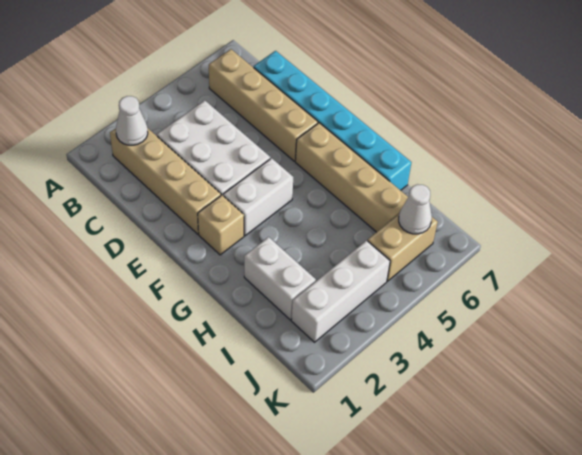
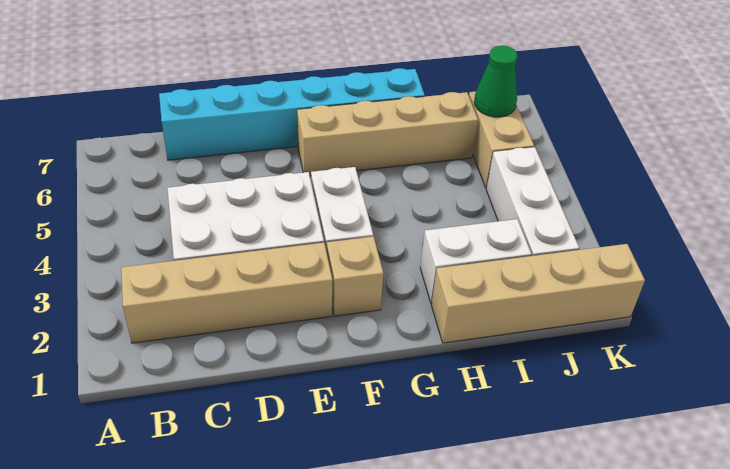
white cone B2 level 2 -> none
tan brick B6:E6 level 1 -> tan brick H1:K1 level 1
white cone J6 level 2 -> green cone J6 level 2

